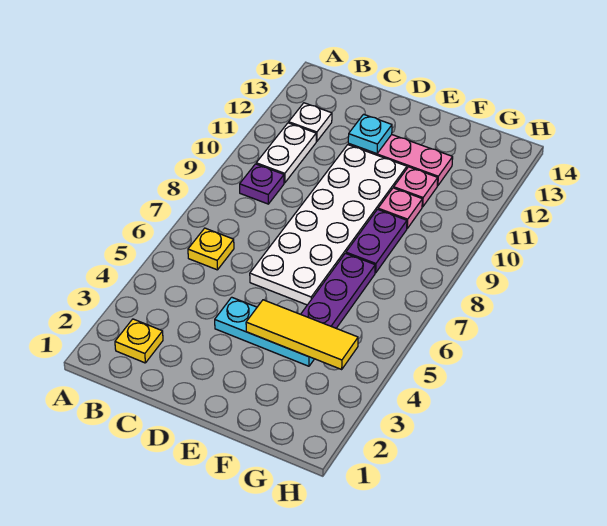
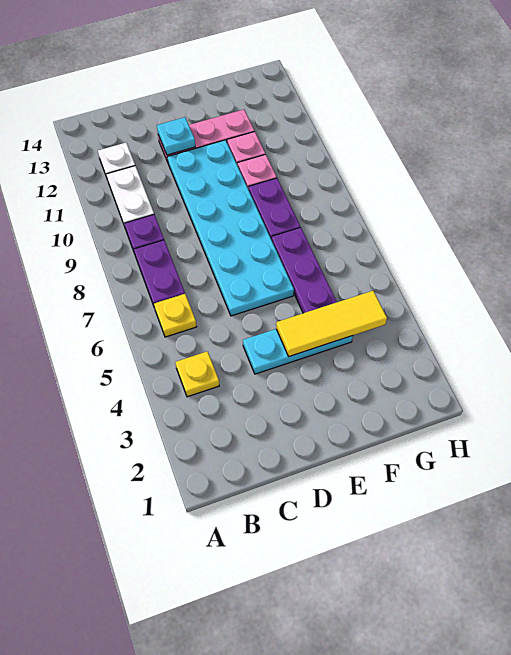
yellow plate B2 level 1 -> yellow plate B4 level 1
none -> purple plate B7:B8 level 1
white plate D6:E11 level 1 -> cyan plate D6:E11 level 1

